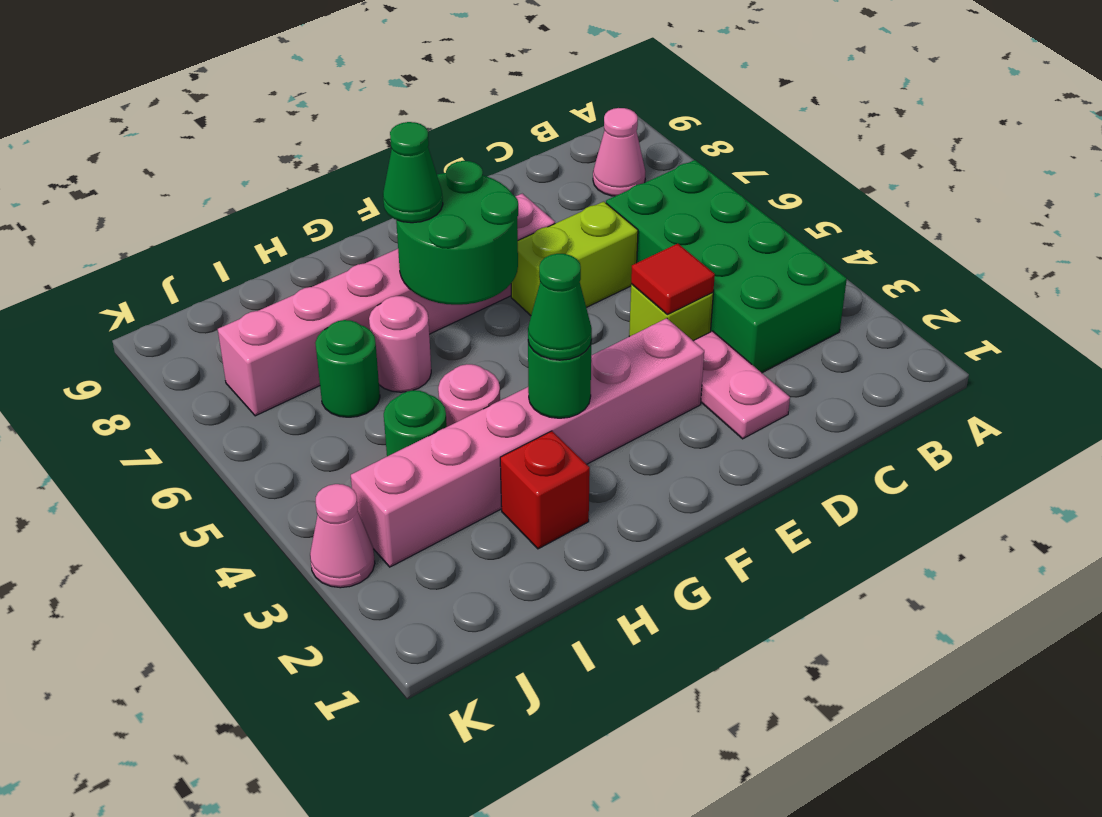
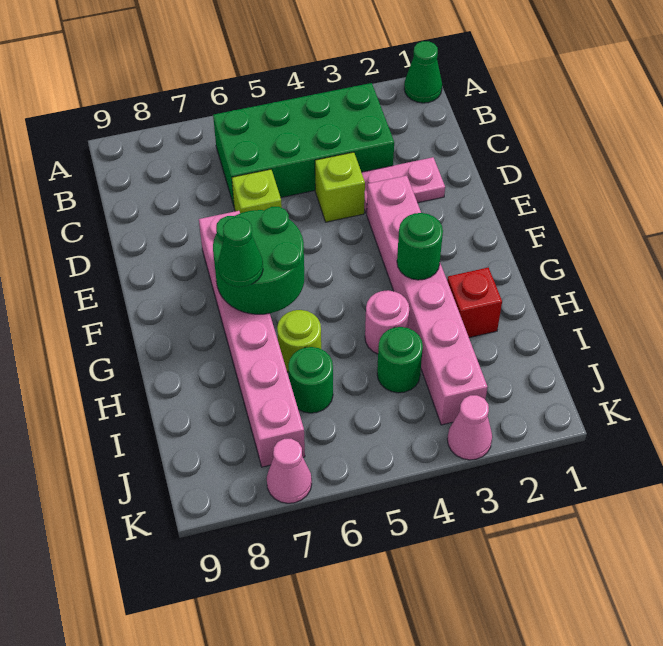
pink cone B8 level 1 -> pink cone K7 level 1
red tile D4 level 2 -> none
lime brick D6:E6 level 1 -> lime brick D6 level 1
green cone G3 level 3 -> green cone A1 level 1
pink round brick H6 level 1 -> lime round brick H6 level 1

